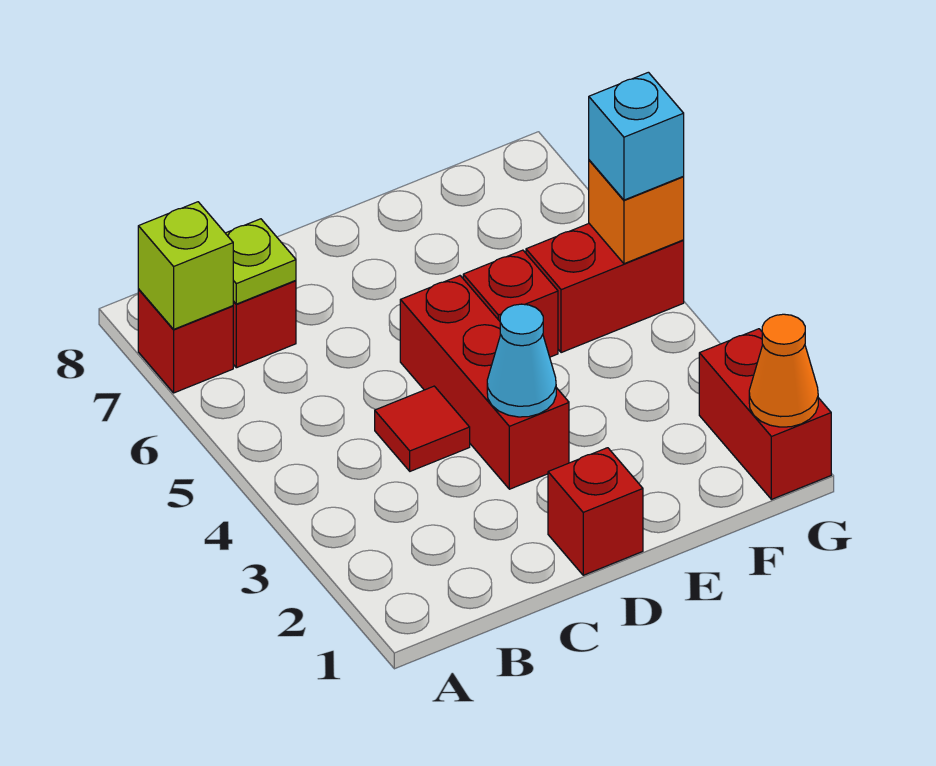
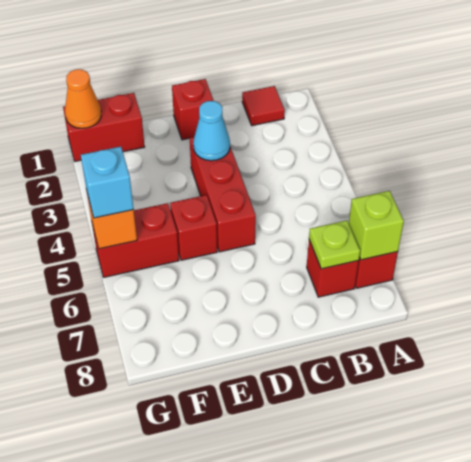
red tile C4 level 1 -> red tile B1 level 1
red brick G1:G2 level 1 -> red brick F1:G1 level 1

